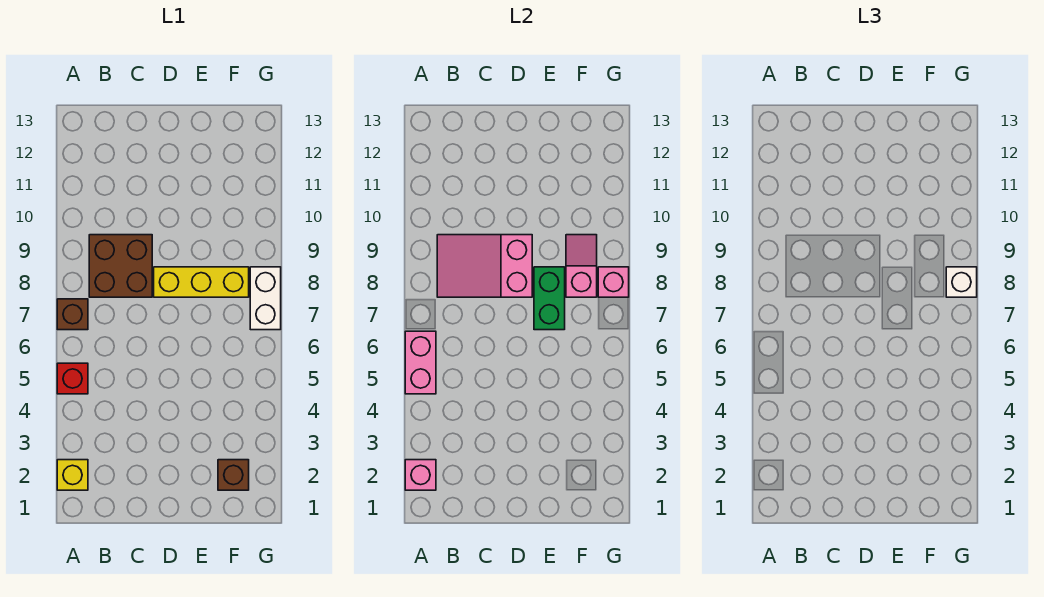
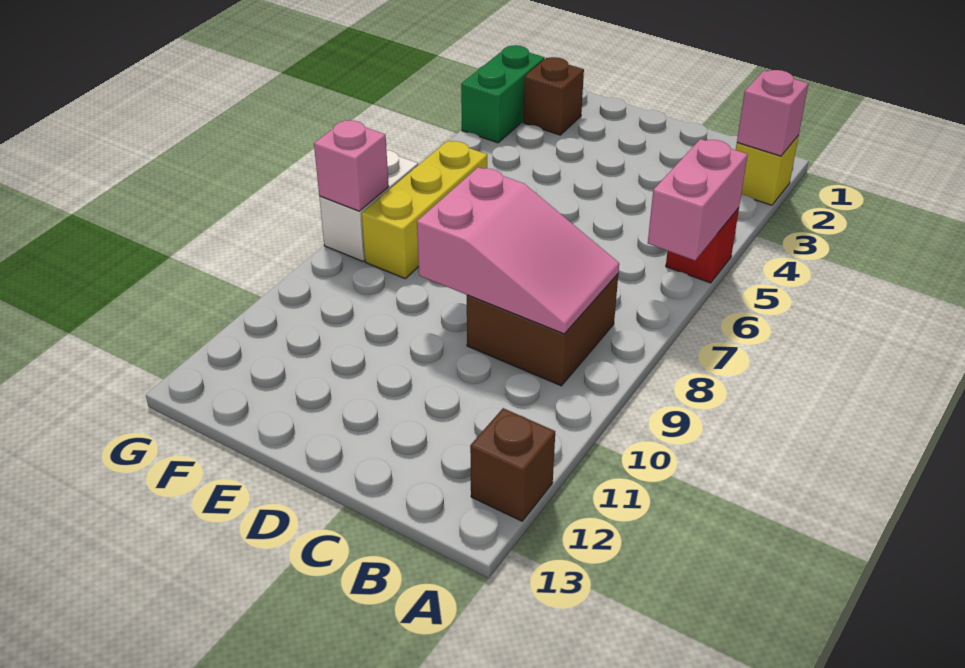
brown brick A7 level 1 -> brown brick A12 level 1
yellow brick D8:F8 level 1 -> yellow brick F6:F8 level 1
green brick E7:E8 level 2 -> green brick G2:G3 level 1
pink slope F8:F9 level 2 top 8 -> none
white brick G8 level 3 -> none

